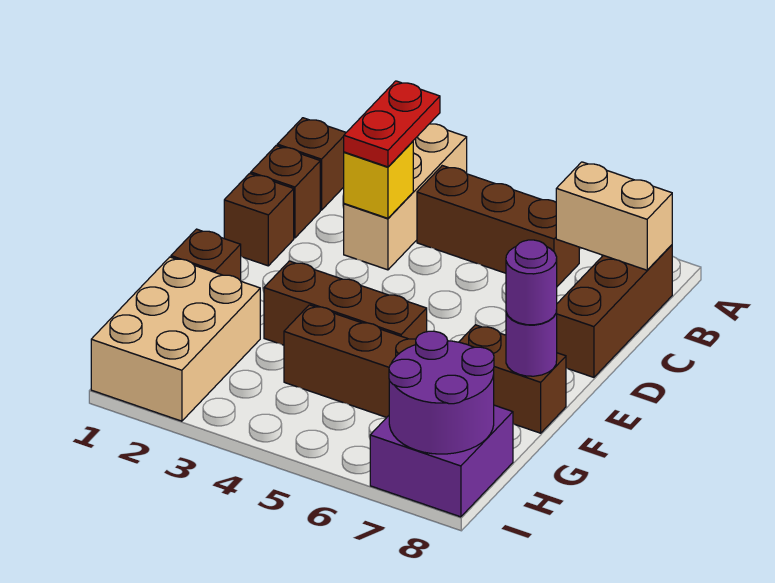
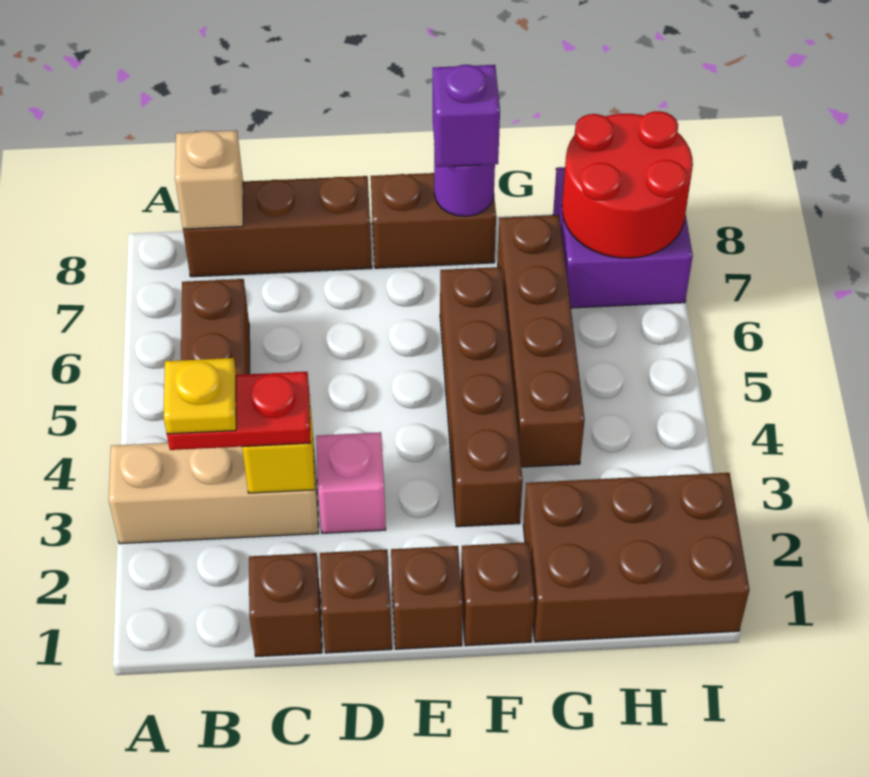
brown brick B1 level 1 -> brown brick E1 level 1
none -> yellow plate B3 level 4
tan brick B7:B8 level 2 -> tan brick B8 level 2
none -> pink brick D3 level 1
brown brick F3:F5 level 1 -> brown brick F3:F6 level 1
brown brick F7:F8 level 1 -> brown brick E8:F8 level 1
purple round brick F8 level 3 -> purple brick F8 level 3
tan brick G1:I2 level 1 -> brown brick G1:I2 level 1
purple round brick H7:I8 level 2 -> red round brick H7:I8 level 2

